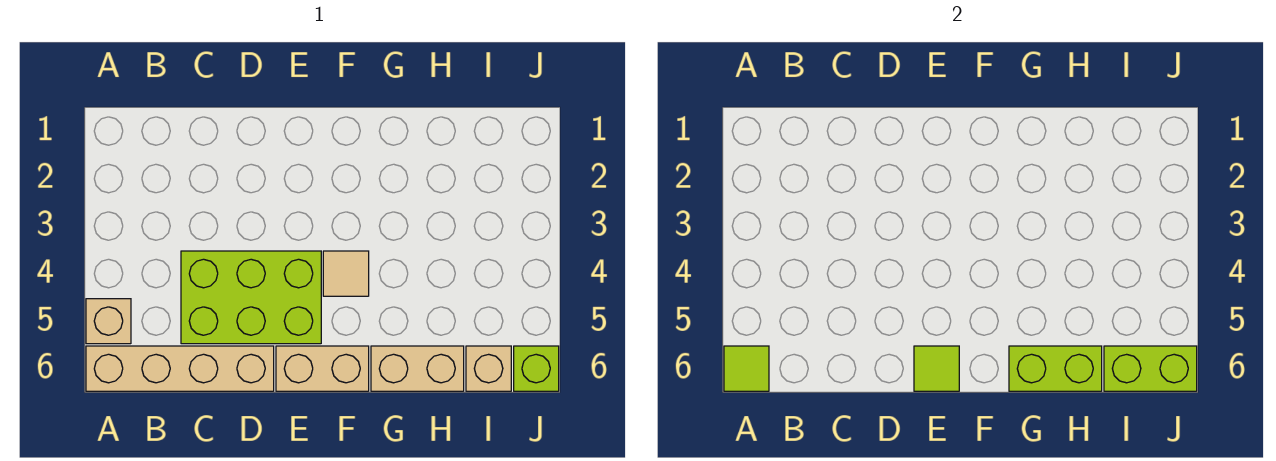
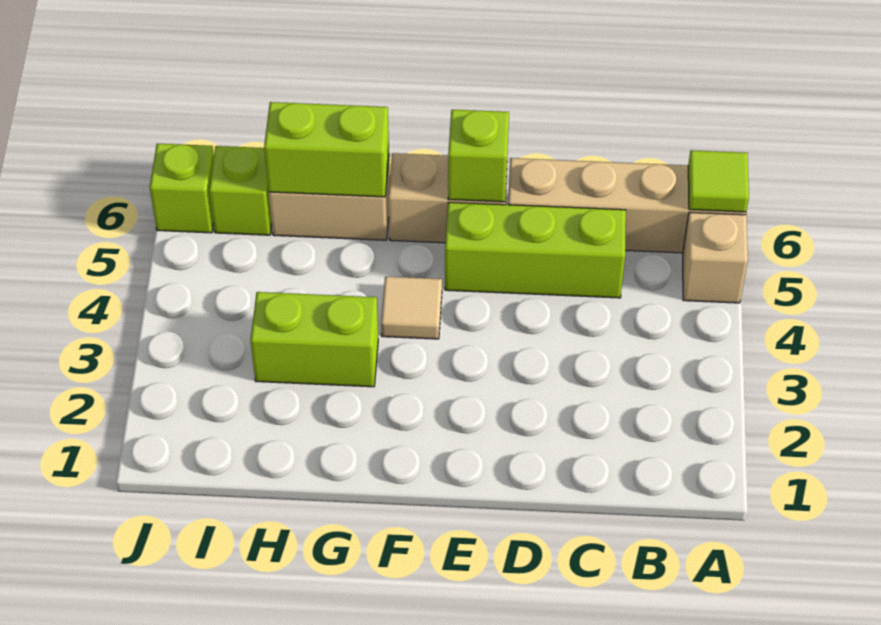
lime brick C4:E5 level 1 -> lime brick C5:E5 level 1
lime tile E6 level 2 -> lime brick E6 level 2
tan brick I6 level 1 -> lime brick I6 level 1
lime brick I6:J6 level 2 -> lime brick G3:H3 level 1

